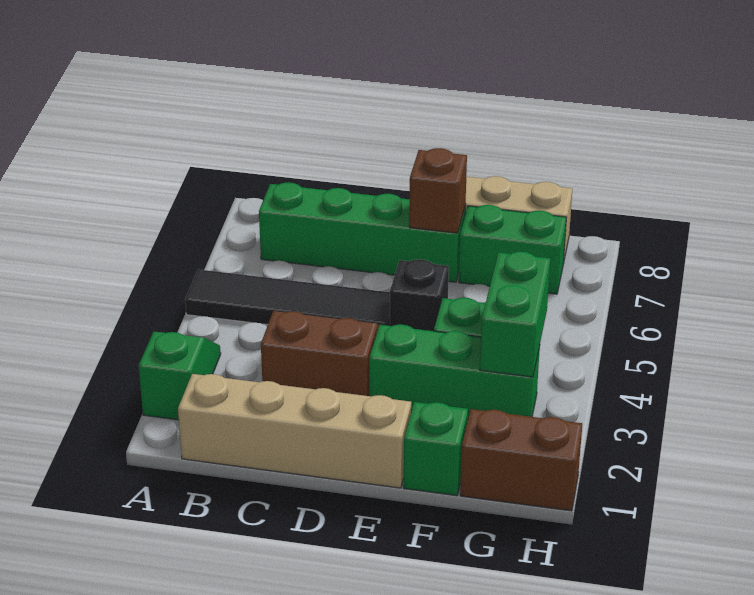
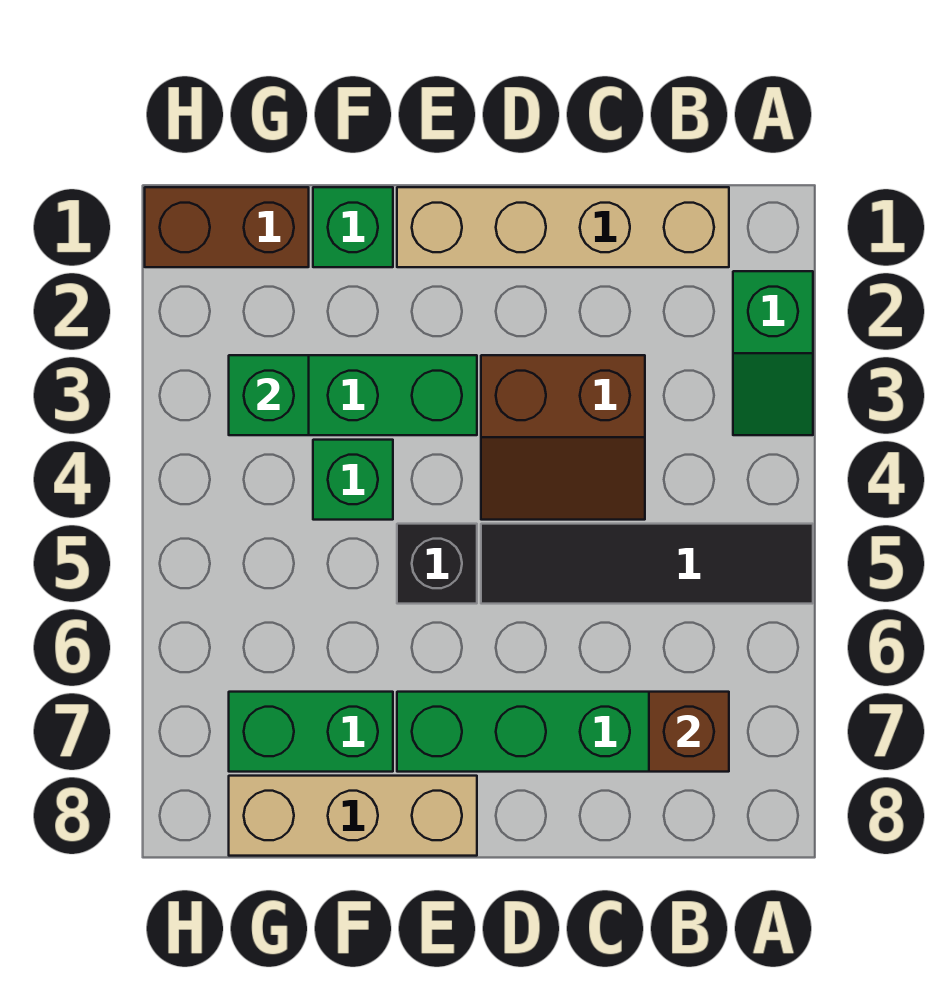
brown brick E7 level 2 -> brown brick B7 level 2
green brick G3:G4 level 2 -> green brick G3 level 2

